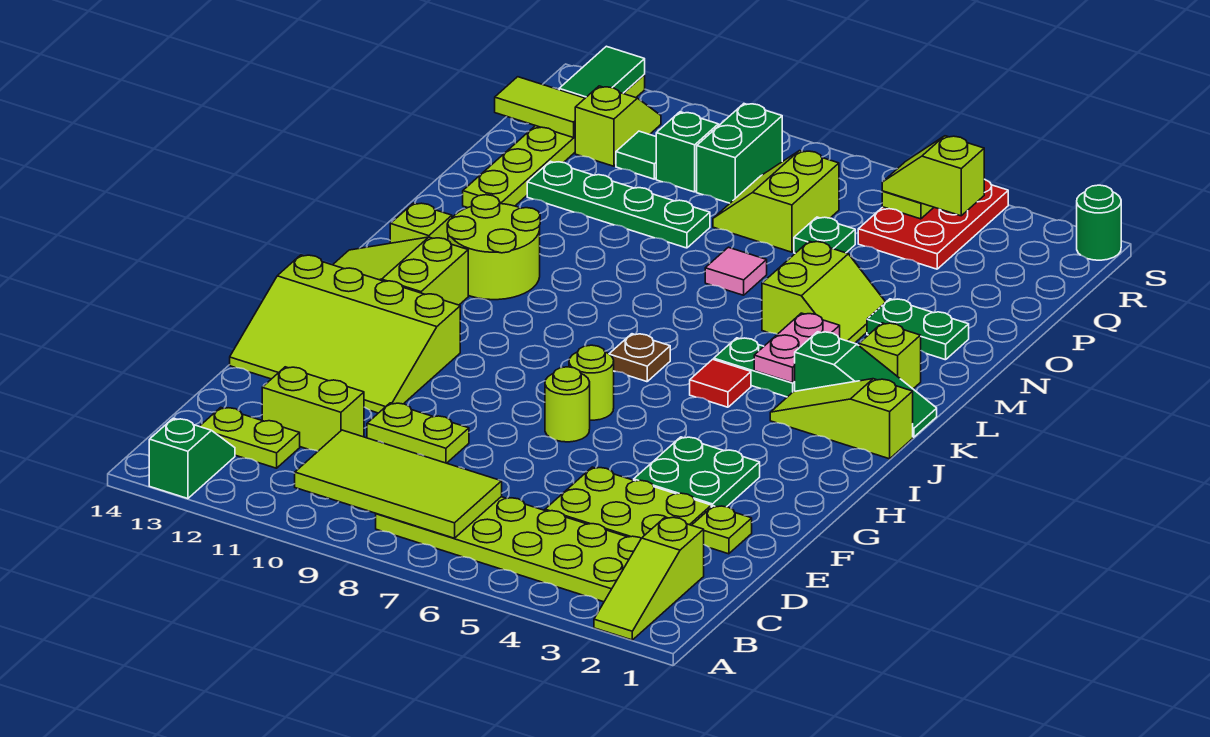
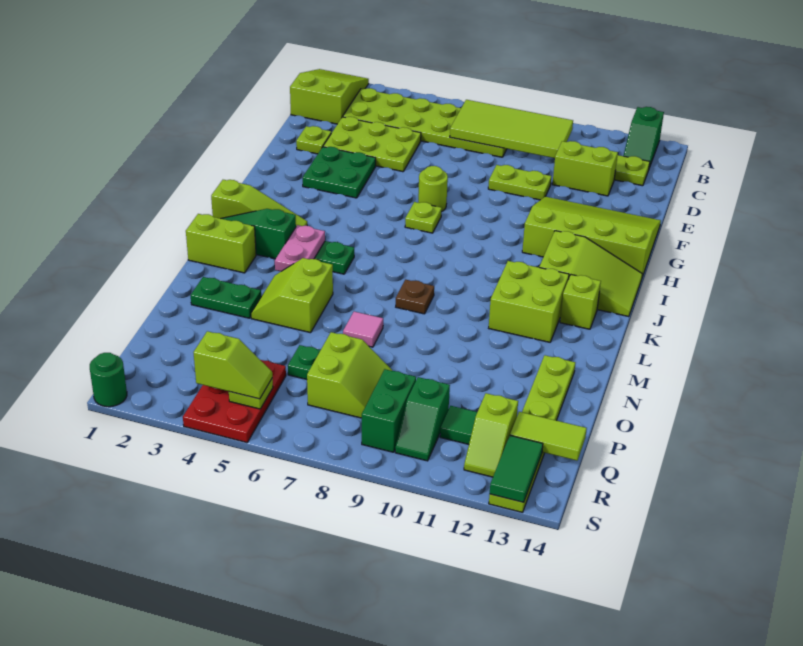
lime slope A2:C2 level 1 top C -> lime slope A1:C2 level 1 top C
lime round brick H7 level 1 -> lime plate H7 level 1
red tile J5 level 1 -> none
brown plate J7 level 1 -> brown plate L8 level 1
lime round brick K11:L12 level 1 -> lime brick K11:L12 level 1
lime brick L2 level 1 -> lime brick L1:L2 level 1
green plate O9:O12 level 1 -> none

